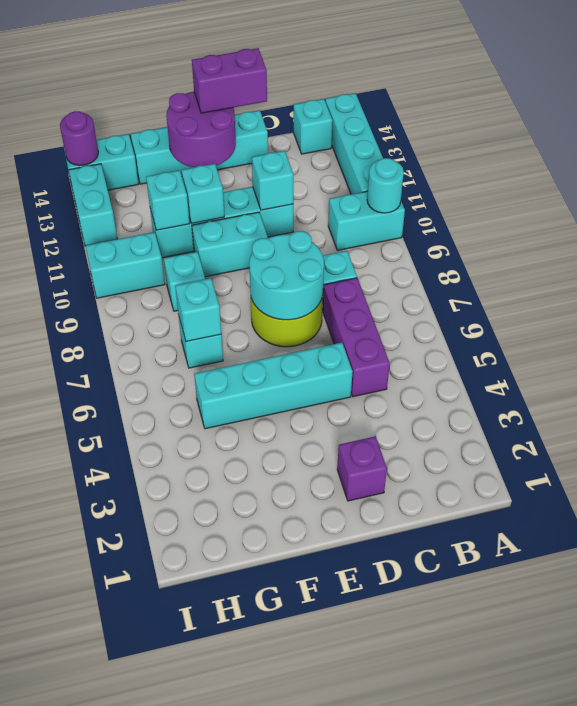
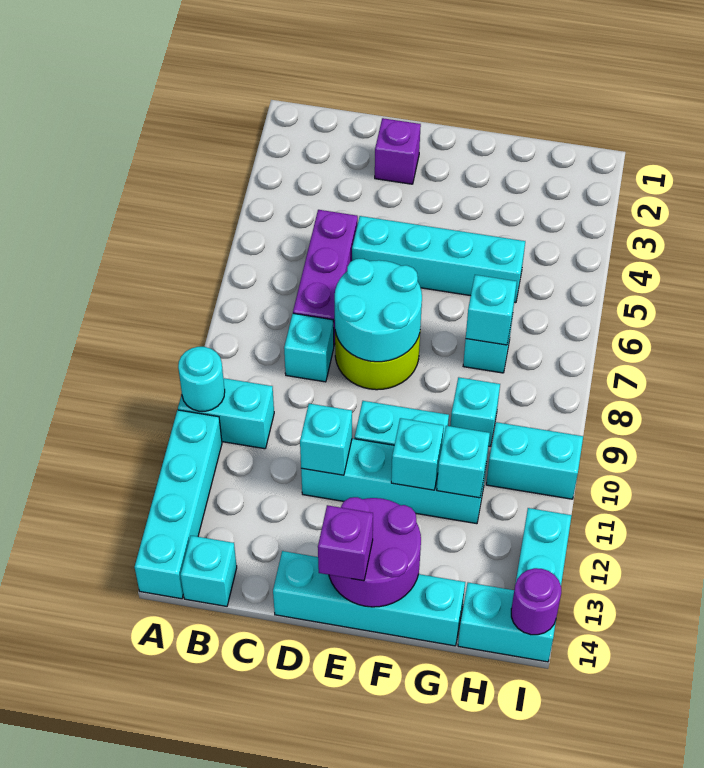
purple brick D14:E14 level 3 -> purple brick E14 level 3

